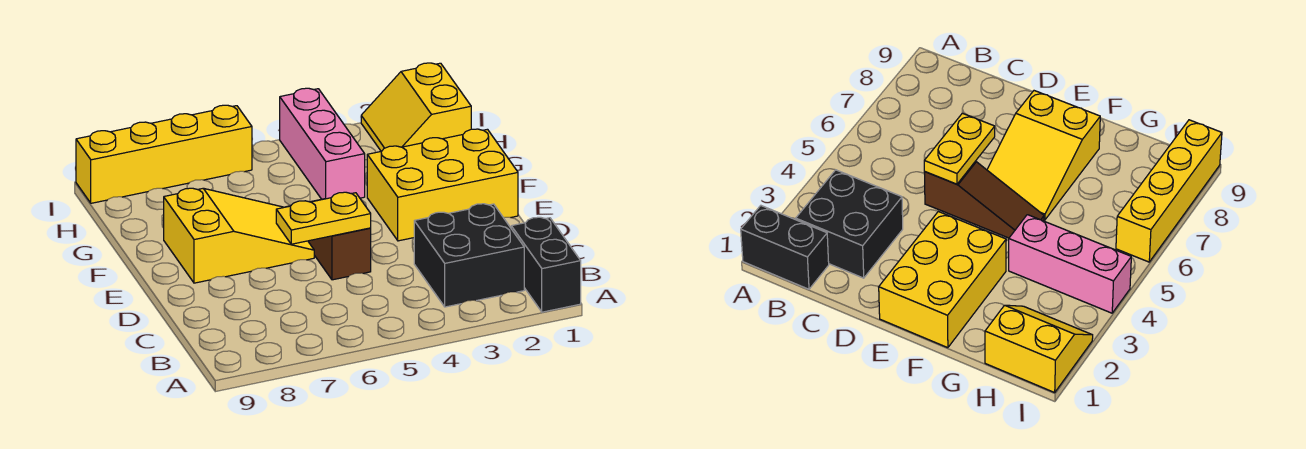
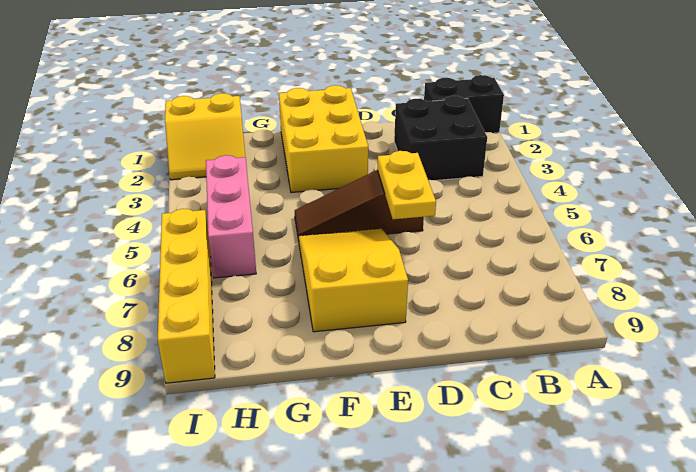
pink brick G4:I4 level 1 -> pink brick H4:H6 level 1

